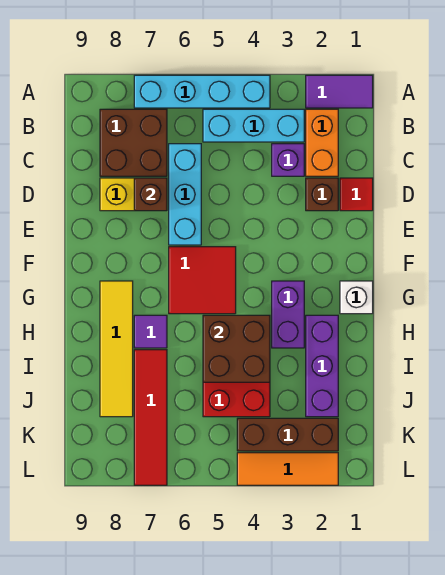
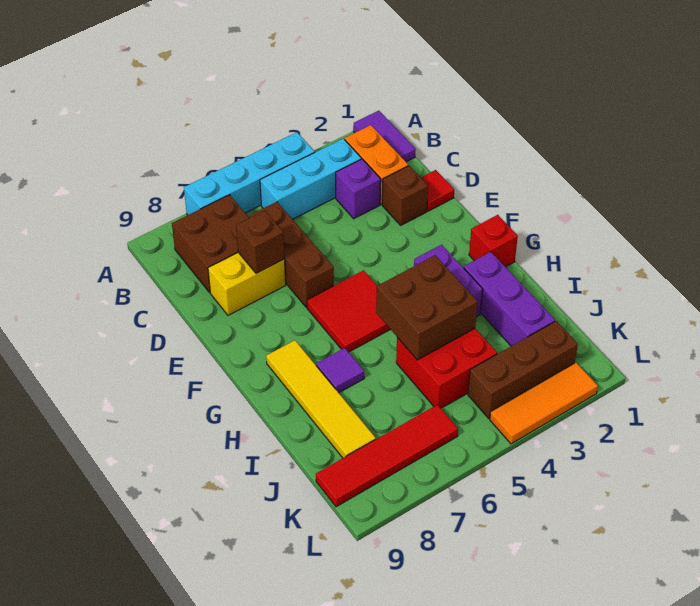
purple tile A1:A2 level 1 -> purple tile A1:B1 level 1
cyan brick C6:E6 level 1 -> brown brick C6:E6 level 1
white brick G1 level 1 -> red brick G1 level 1
red tile I7:L7 level 1 -> red tile K6:K9 level 1

